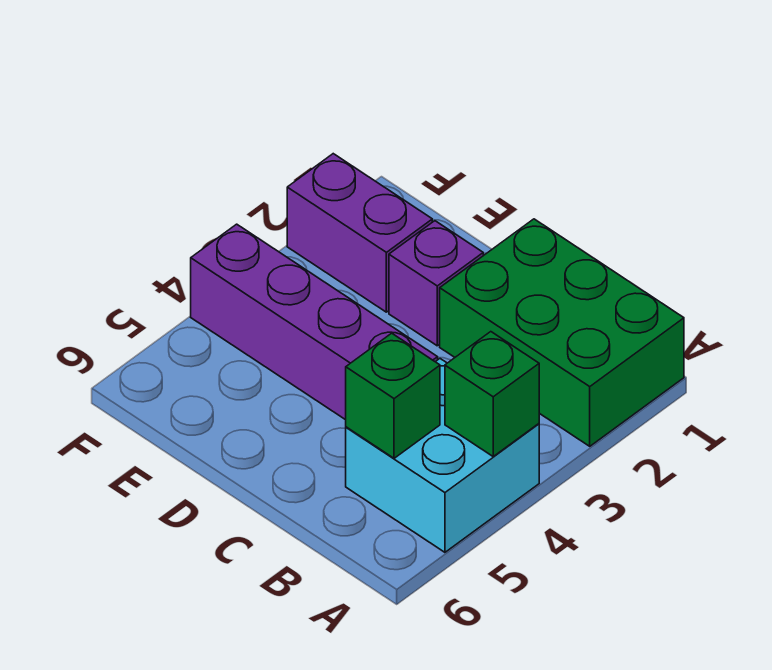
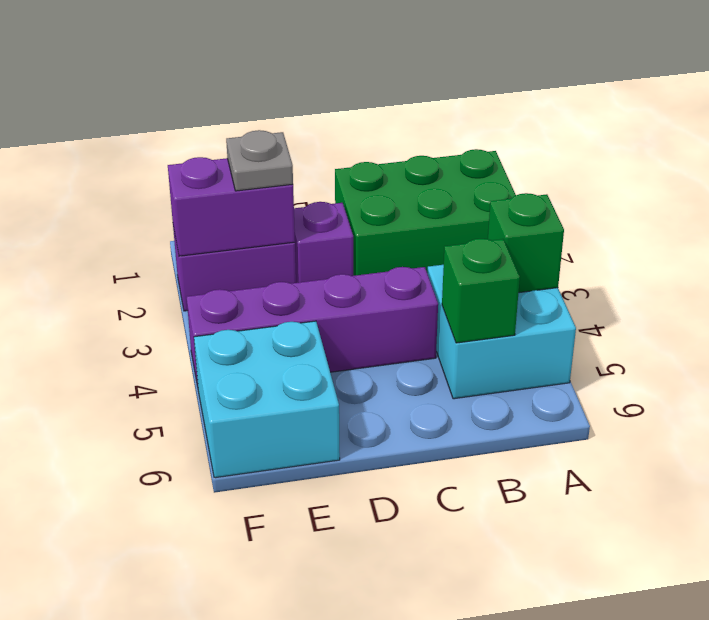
none -> purple brick E2:F2 level 2
none -> grey plate E2 level 3
none -> cyan brick E5:F6 level 1

